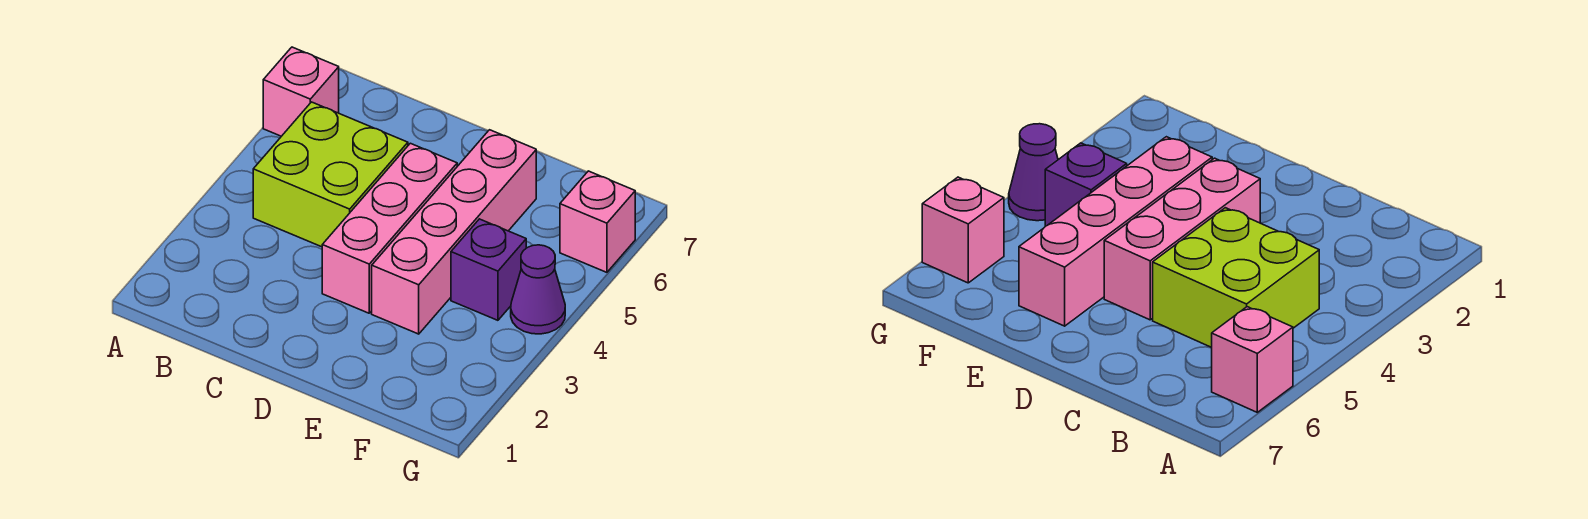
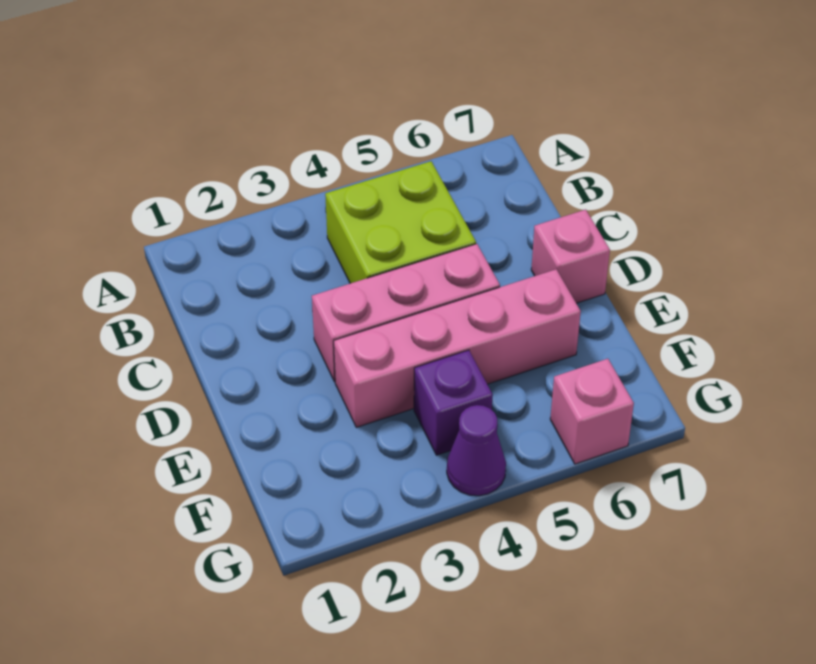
pink brick A6 level 1 -> pink brick D7 level 1

